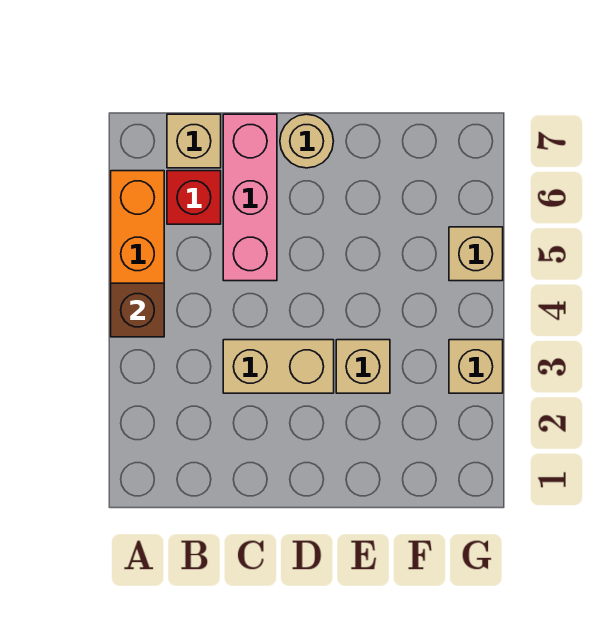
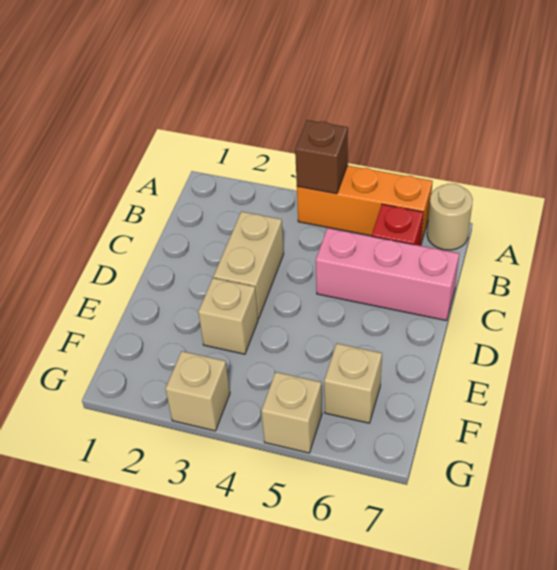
tan brick B7 level 1 -> tan brick F6 level 1
tan round brick D7 level 1 -> tan round brick A7 level 1

